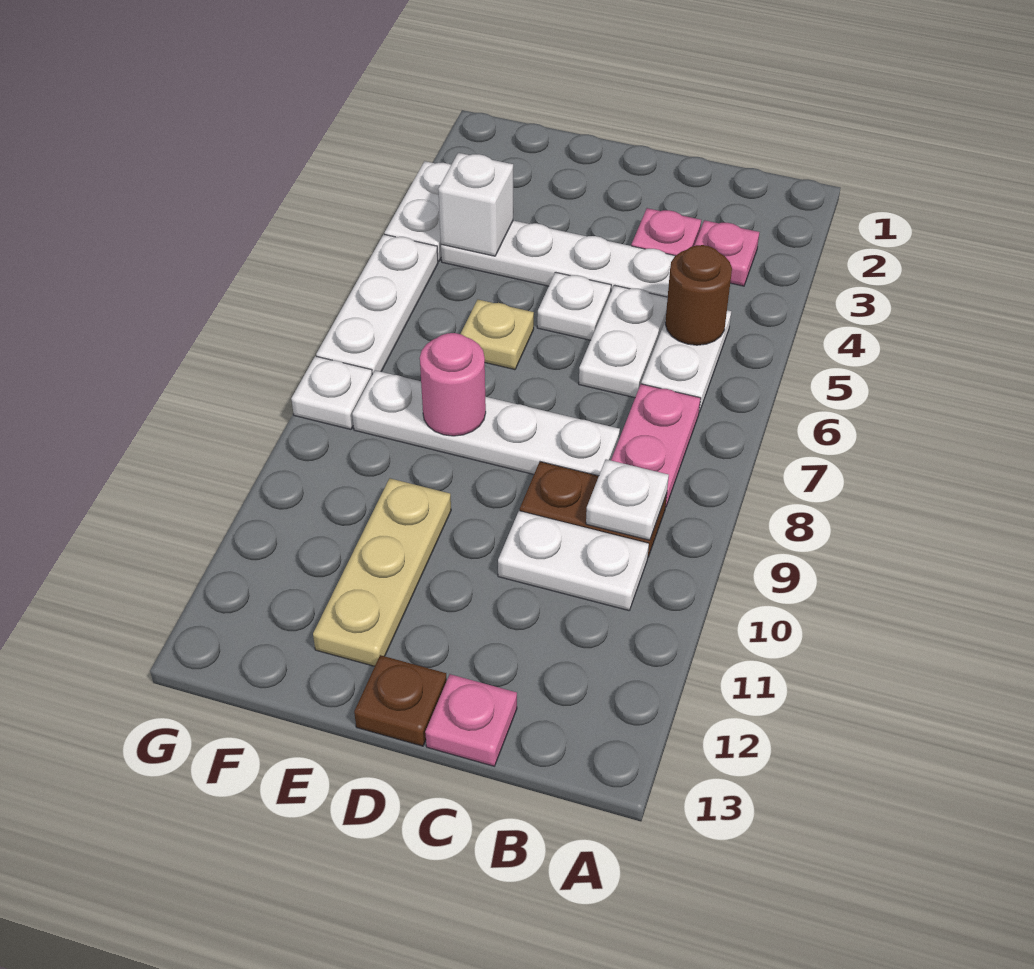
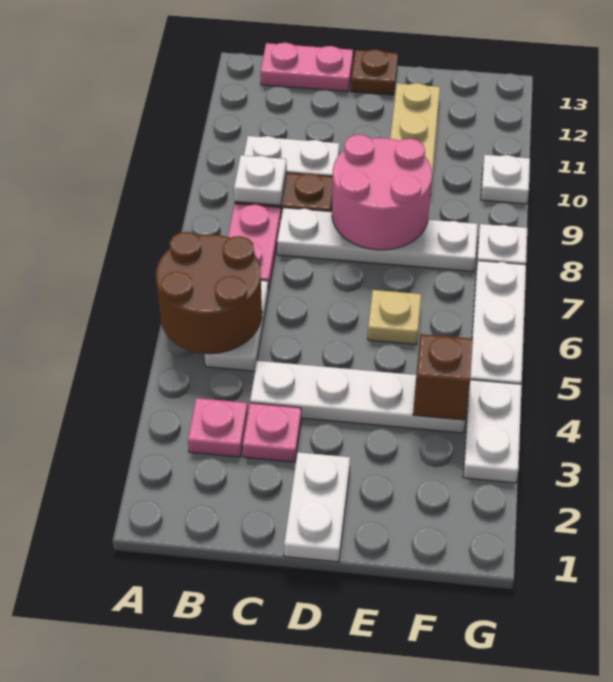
brown round brick B5 level 2 -> brown round brick A5:B6 level 2
white plate C5:C6 level 1 -> white plate D1:D2 level 1
pink plate C13 level 1 -> pink plate B13:C13 level 1
white plate D5 level 1 -> white plate G10 level 1
pink round brick E8 level 2 -> pink round brick D8:E9 level 2
white brick F4 level 2 -> brown brick F4 level 2

